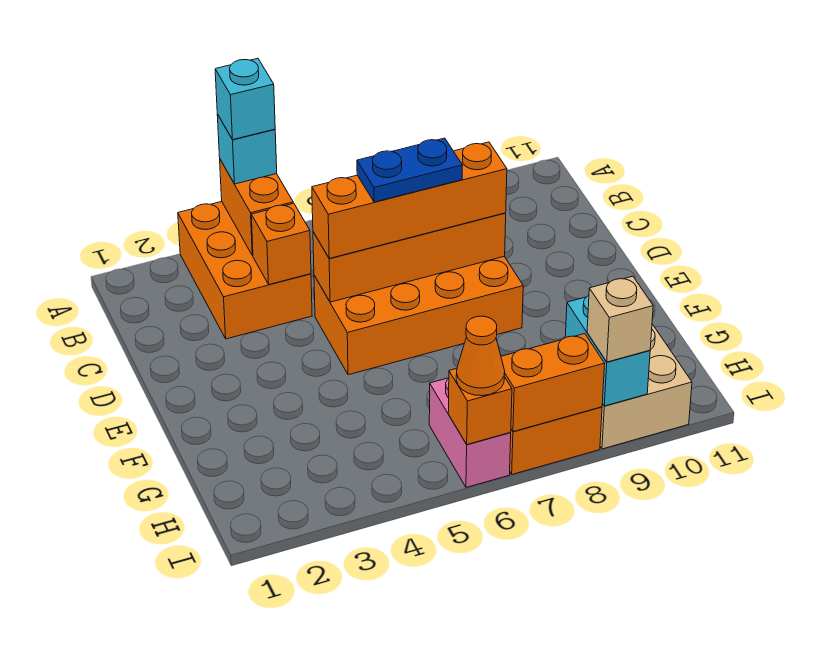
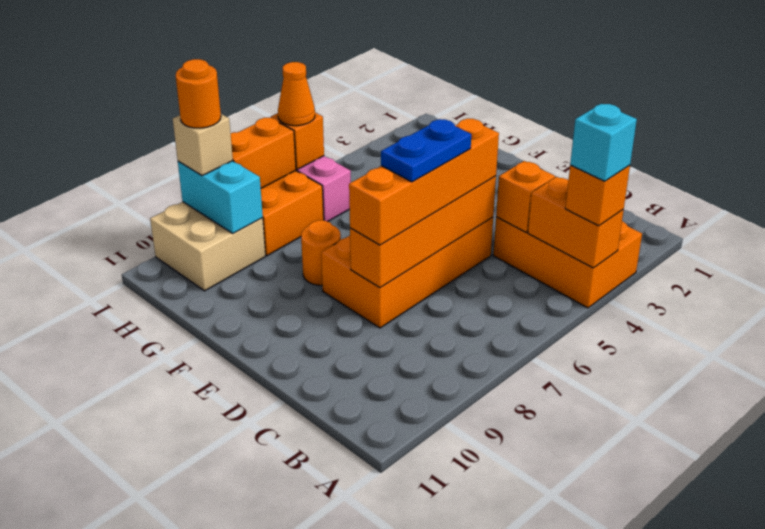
cyan brick A4 level 3 -> orange brick A4 level 3
none -> orange round brick F8 level 1
none -> orange round brick I9 level 4

